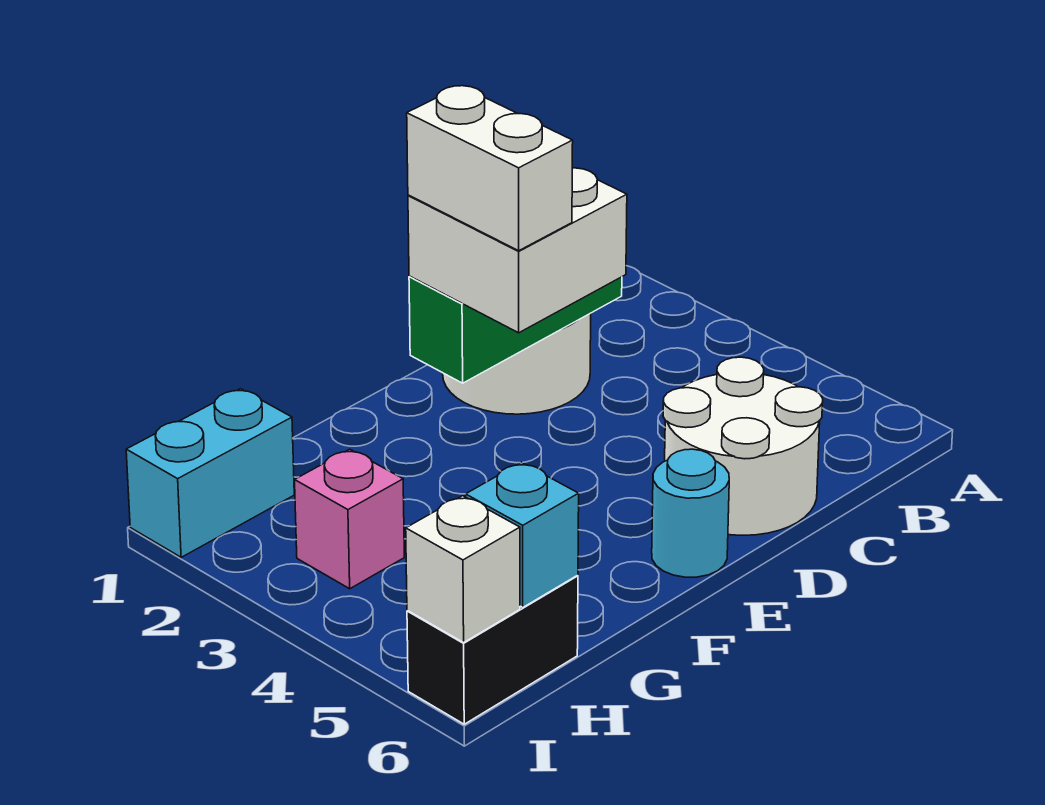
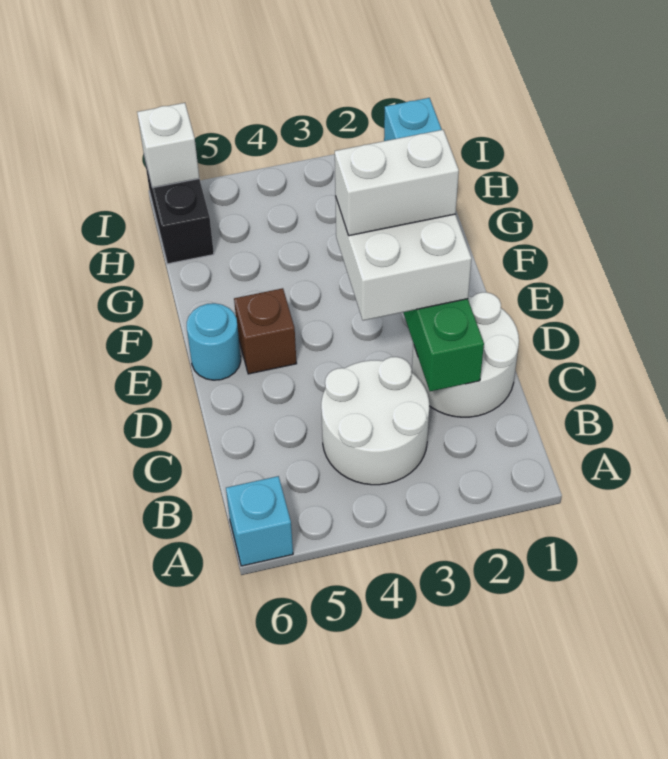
white round brick C5:D6 level 1 -> white round brick B3:C4 level 1
none -> brown brick E5 level 1
pink brick H3 level 1 -> none
cyan brick H6 level 2 -> cyan brick A6 level 1

